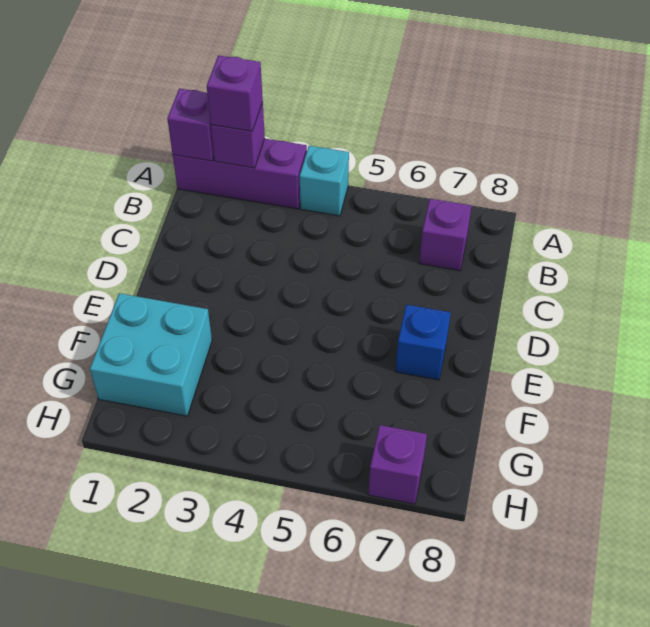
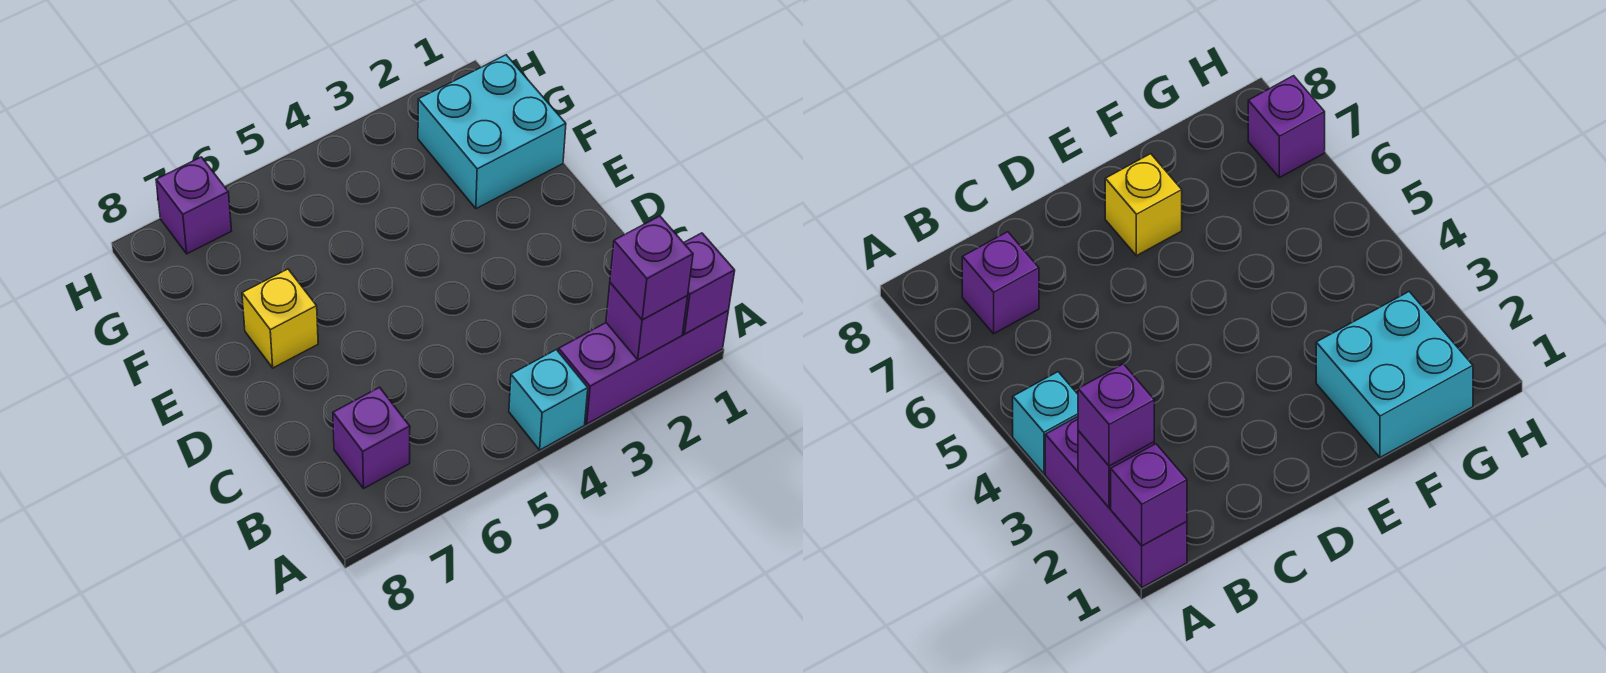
blue brick E7 level 1 -> yellow brick E7 level 1

